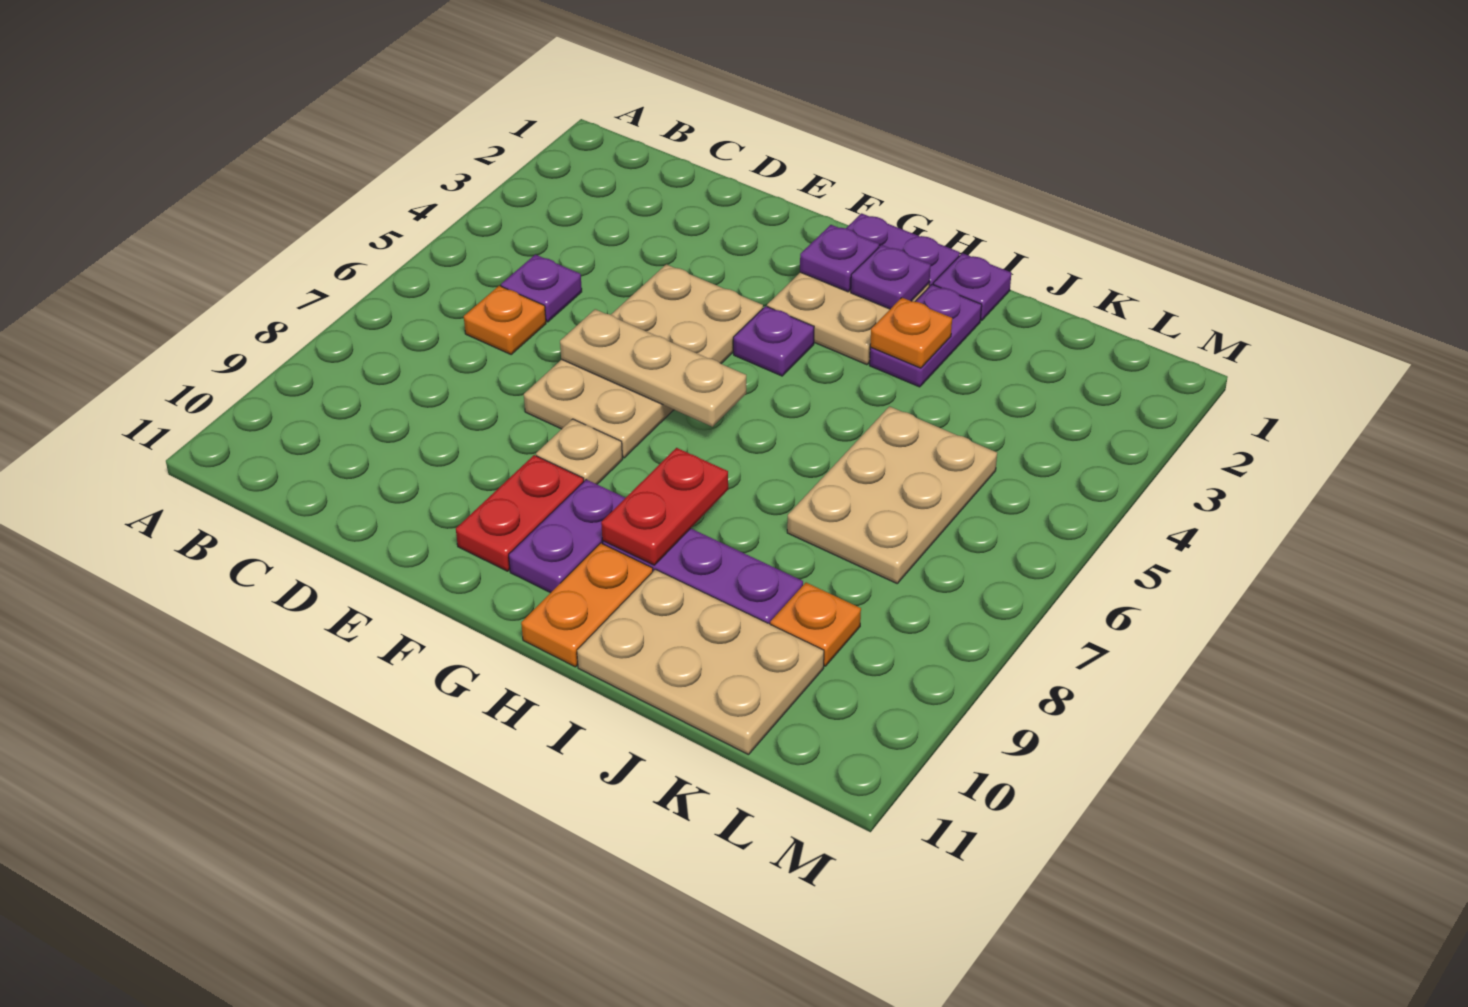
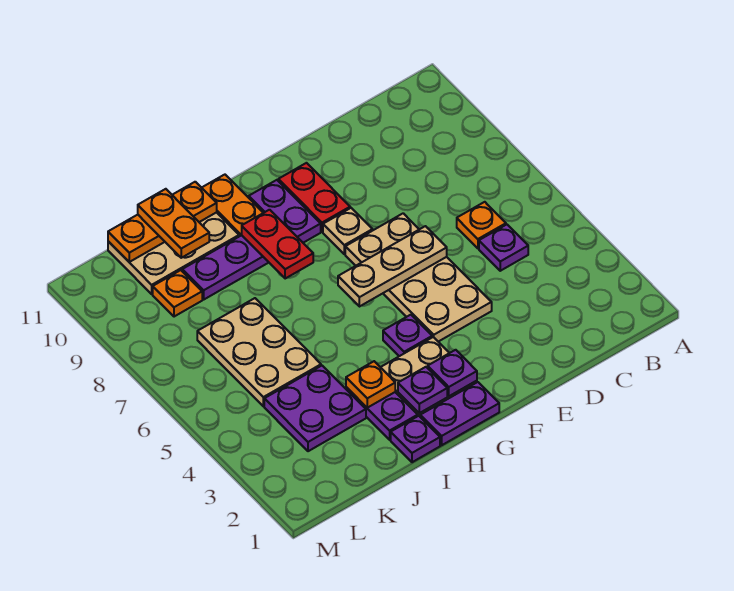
none -> orange plate I11:K11 level 2
none -> purple plate J3:K4 level 1
none -> orange plate J10:J11 level 3

